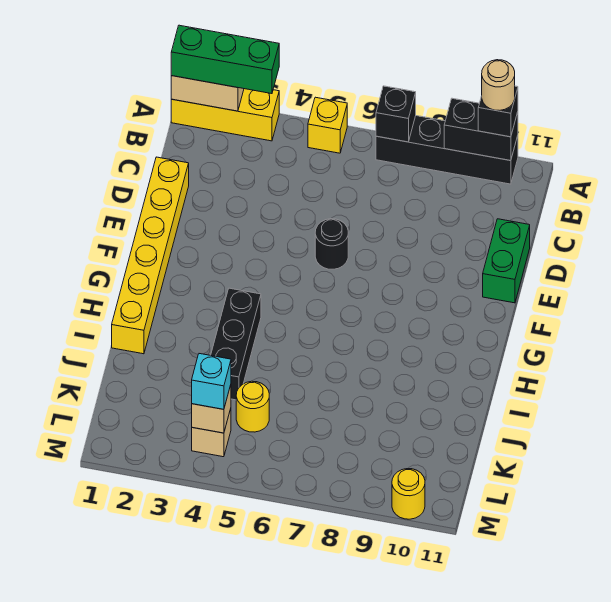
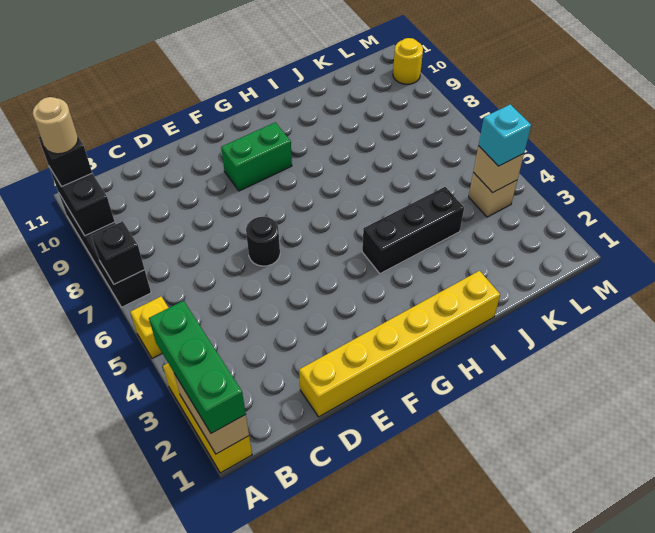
green brick D11:E11 level 1 -> green brick F9:G9 level 1
yellow round brick K5 level 1 -> none

